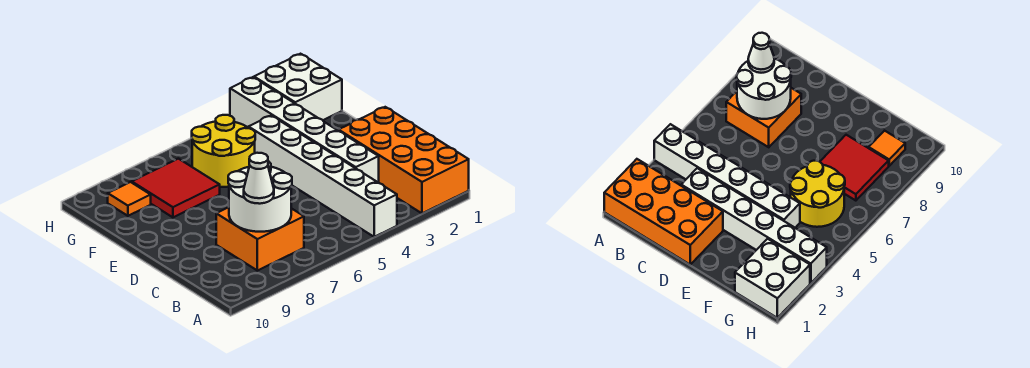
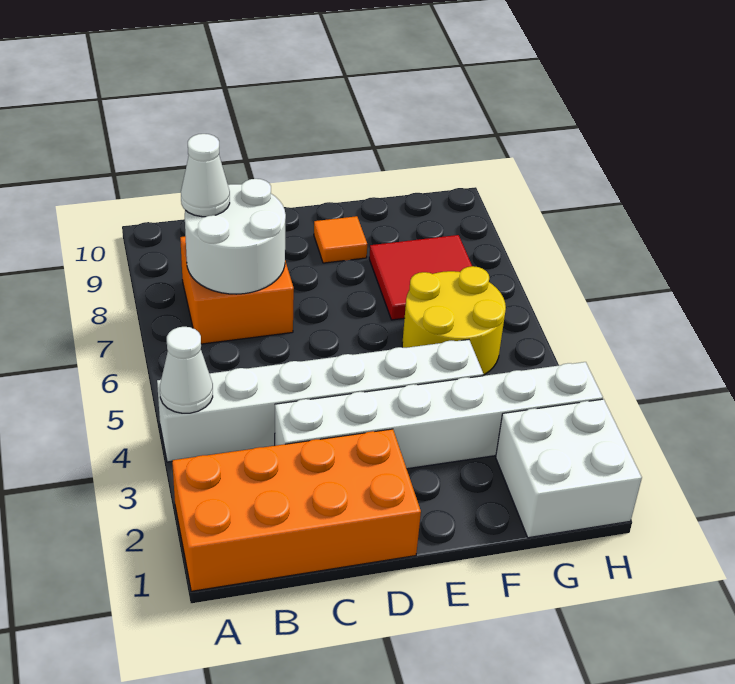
none -> white cone A4 level 2
orange tile G9 level 1 -> orange tile E9 level 1

